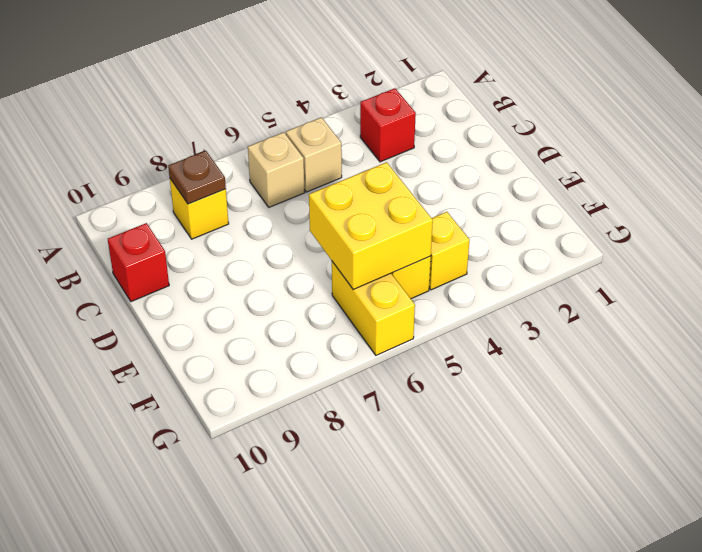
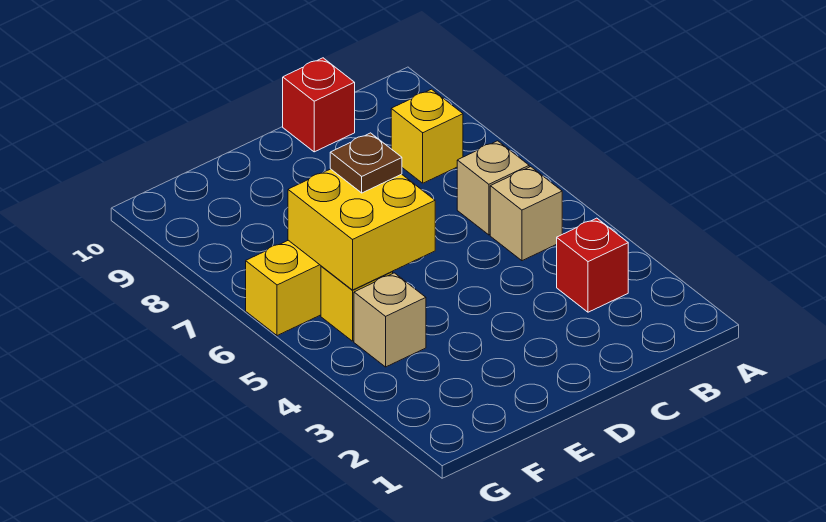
brown plate B8 level 2 -> brown plate E6 level 3
yellow brick F4 level 1 -> tan brick F4 level 1

